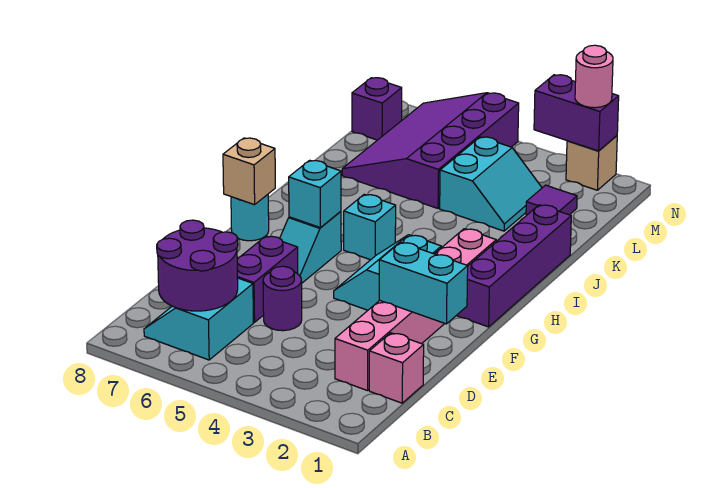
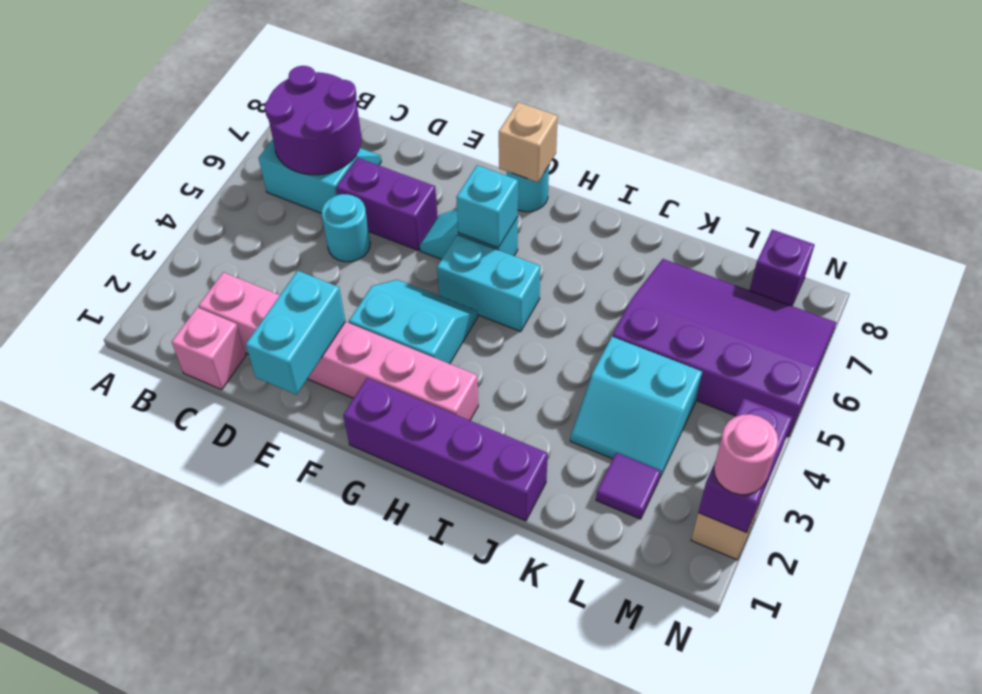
purple round brick D5 level 1 -> cyan round brick D5 level 1
cyan brick H5 level 1 -> cyan brick G5:H5 level 1

